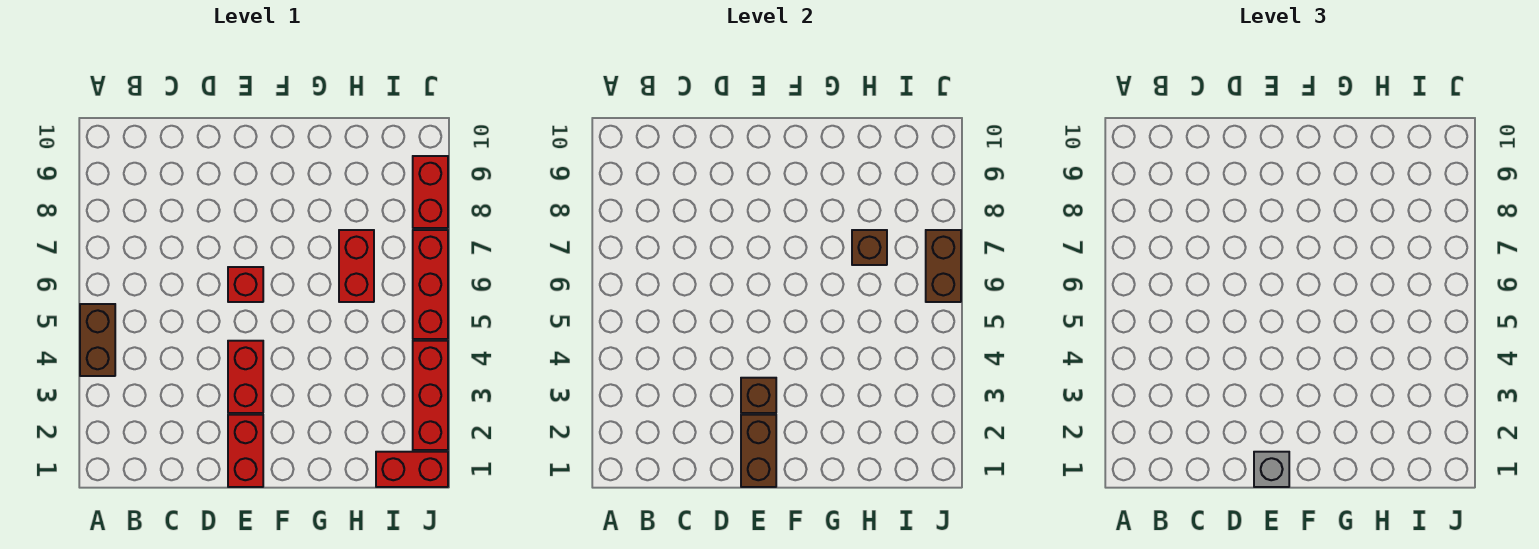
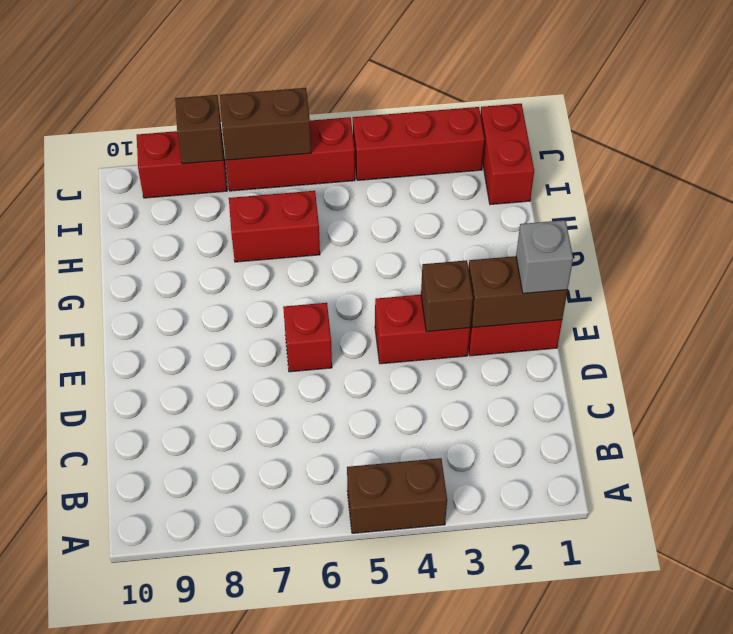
brown brick H7 level 2 -> brown brick J8 level 2

